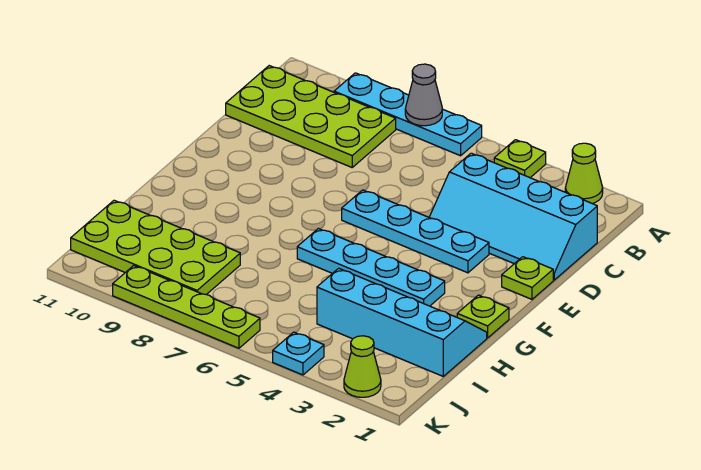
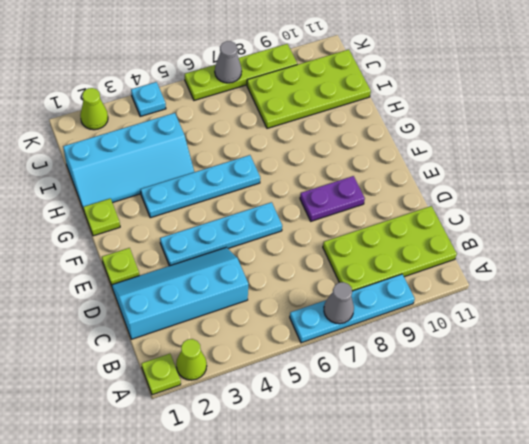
lime plate A4 level 1 -> lime plate A1 level 1
none -> purple plate E8:E9 level 1
none -> grey cone K7 level 2

